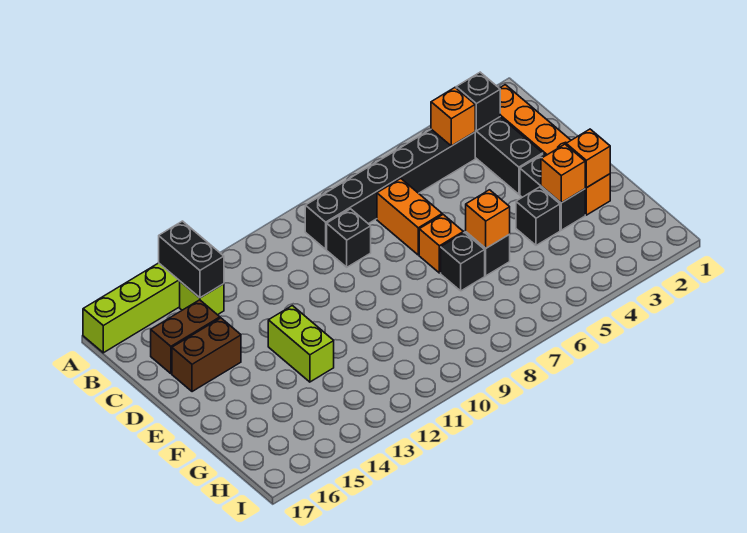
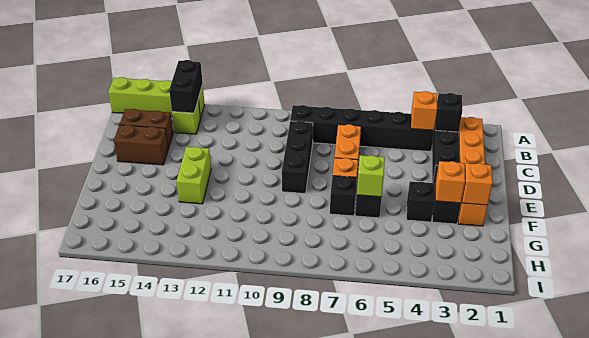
black brick C9 level 1 -> black brick C9:E9 level 1
orange brick F6 level 2 -> lime brick F6 level 2

